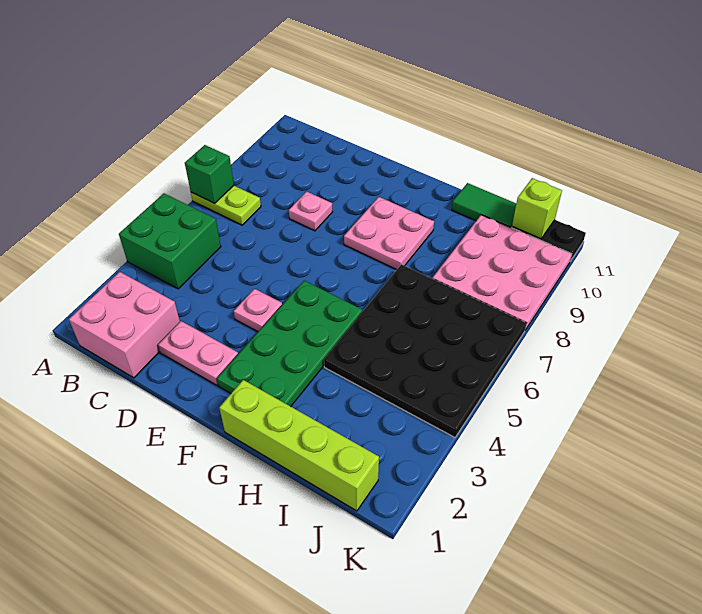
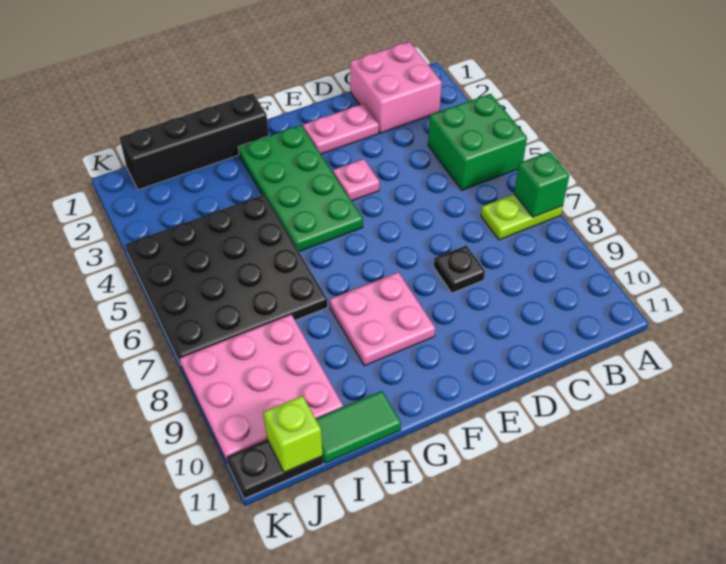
pink plate D8 level 1 -> black plate D8 level 1
lime brick G1:J1 level 1 -> black brick G1:J1 level 1

